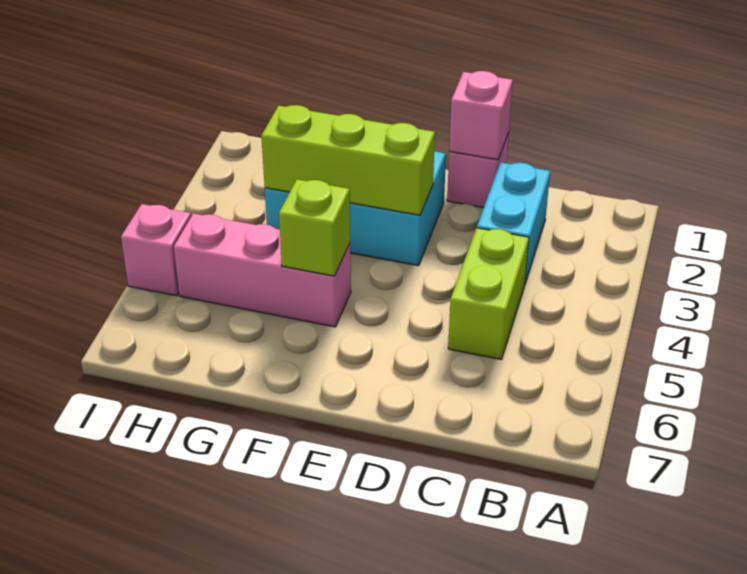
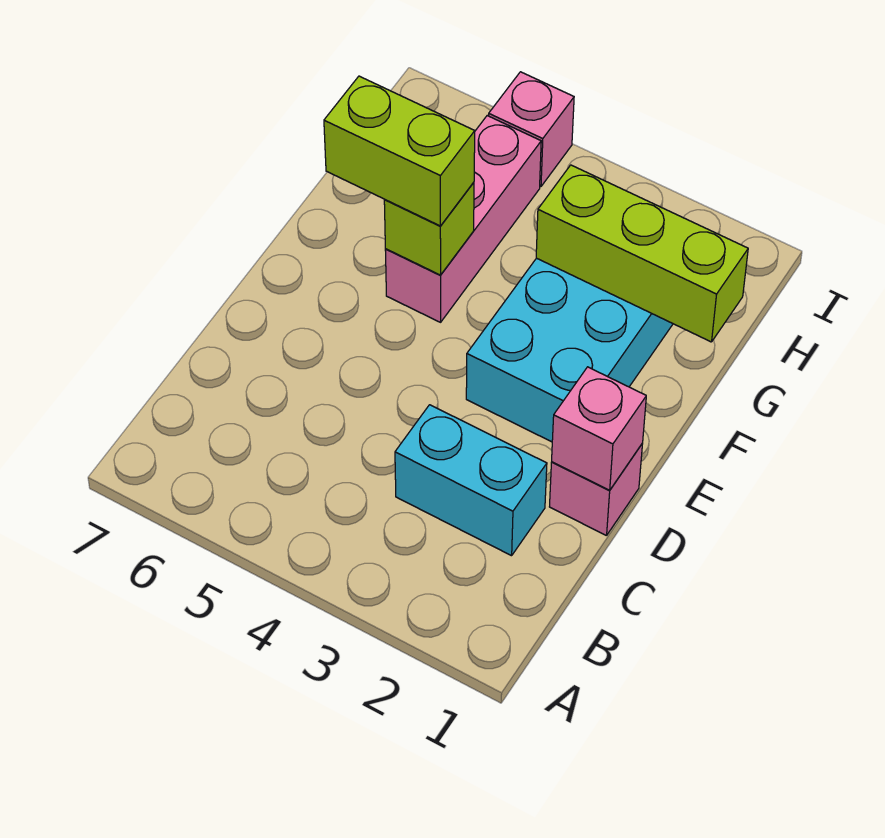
lime brick C4:C5 level 1 -> lime brick F5:F6 level 3
lime brick E3:G3 level 2 -> lime brick G1:G3 level 2

